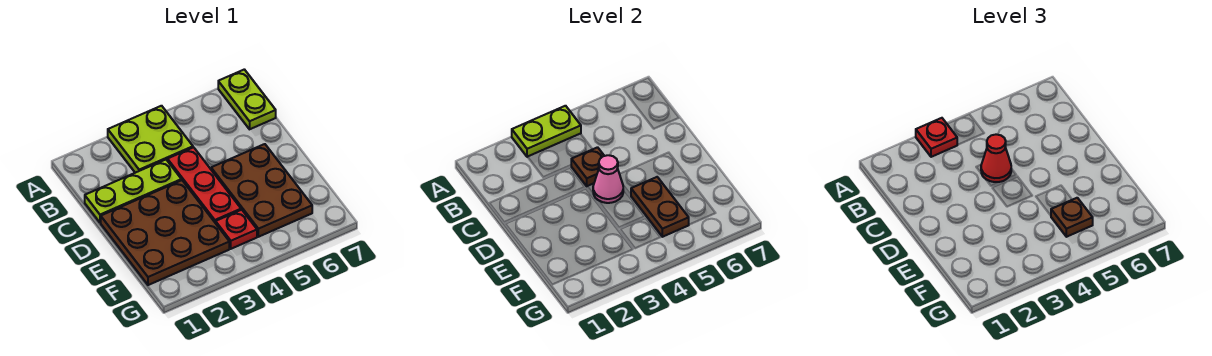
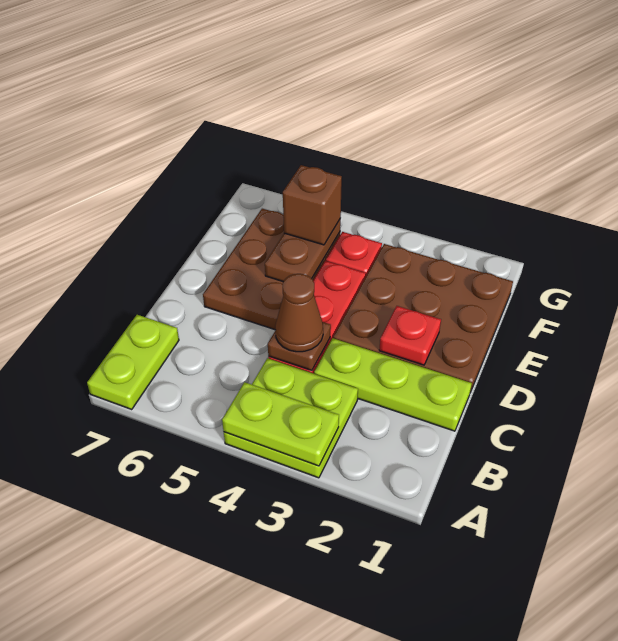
red plate A3 level 3 -> red plate D2 level 2
red cone C4 level 3 -> brown cone C4 level 3
pink cone D4 level 2 -> none
brown plate F5 level 3 -> brown brick F5 level 3

